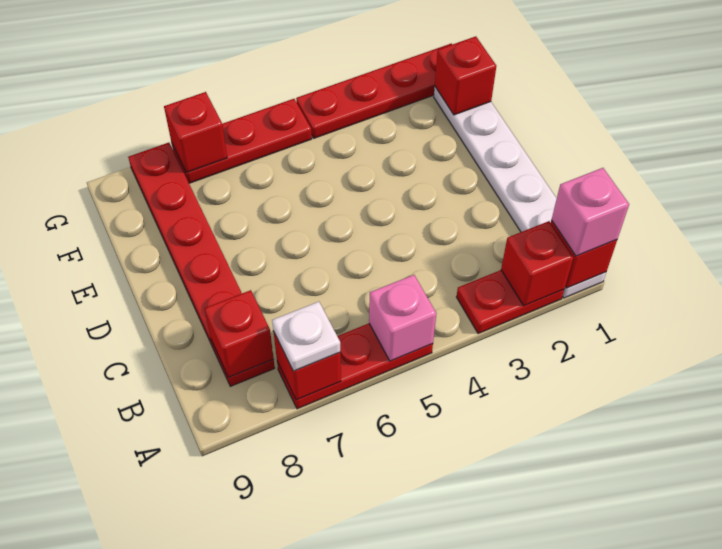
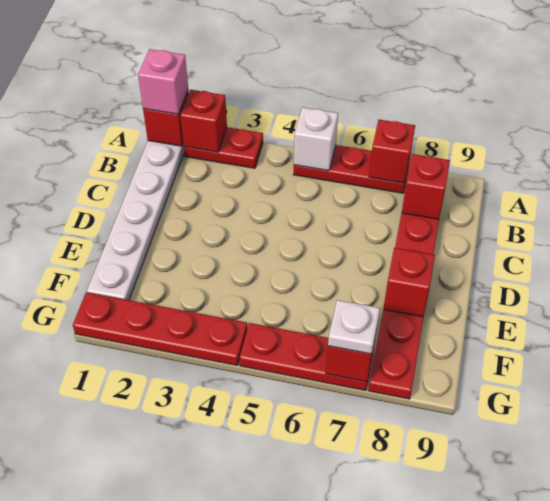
pink brick A5 level 2 -> white brick A5 level 2
white plate A7 level 3 -> white plate G7 level 3
red brick F1 level 2 -> red brick E8 level 2

